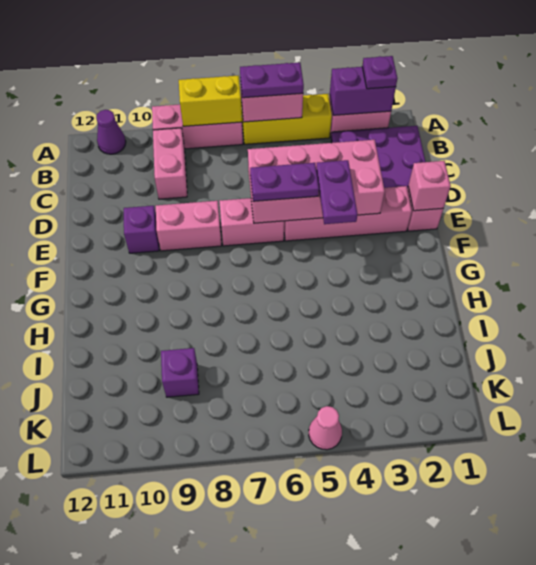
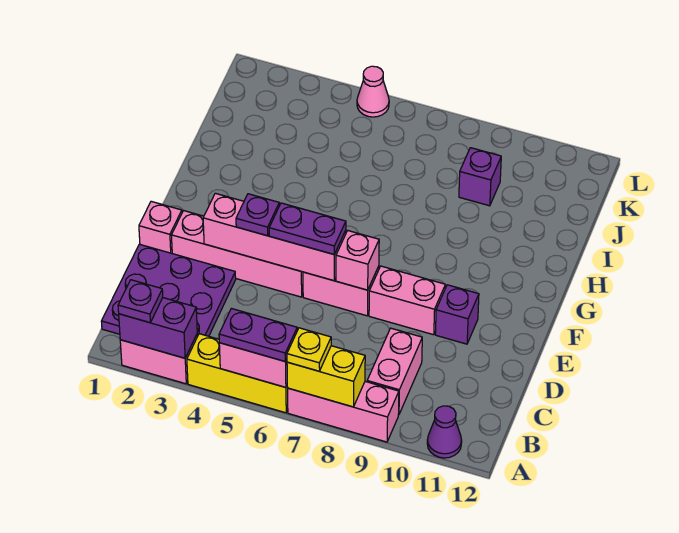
none -> yellow plate A7 level 3
pink brick D3:E6 level 2 -> pink brick E3:E6 level 2
pink brick E1 level 2 -> pink brick E7 level 2
purple plate E4:F4 level 3 -> purple plate E4 level 3

